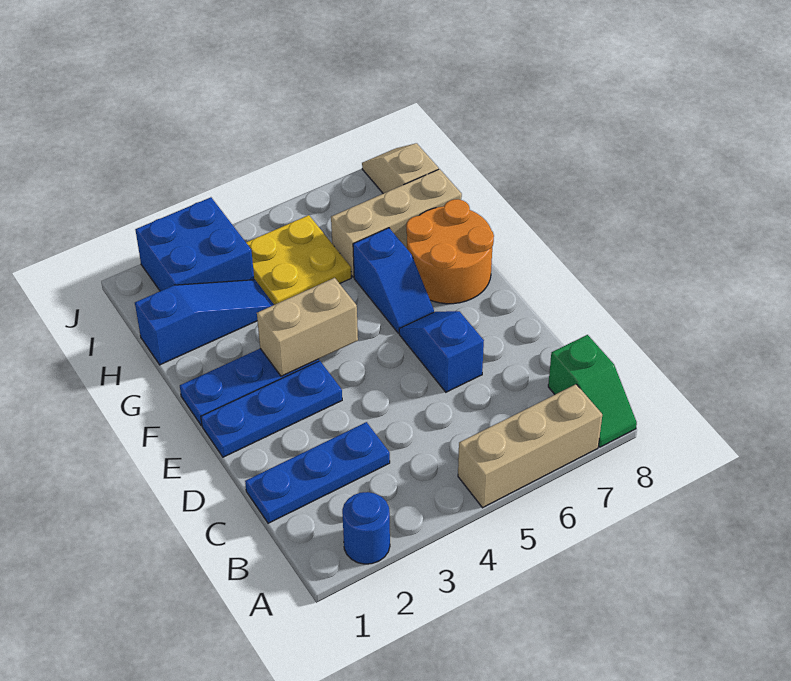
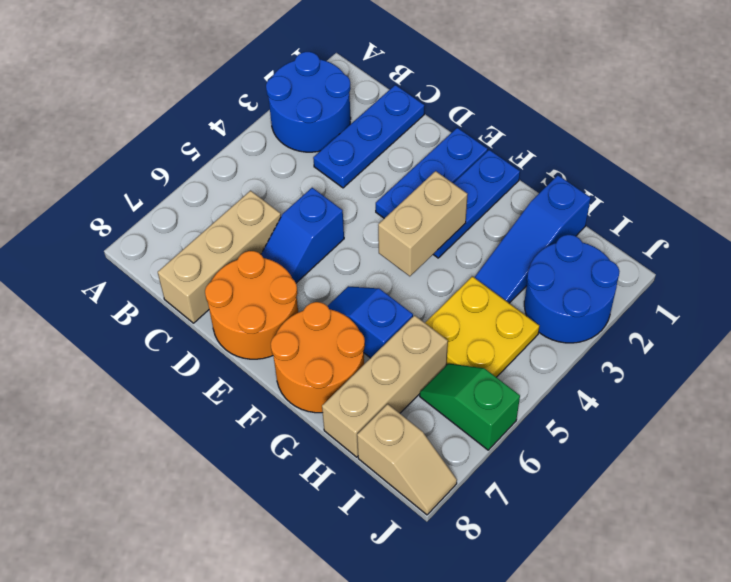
blue round brick A2 level 1 -> blue round brick A2:B3 level 1
tan brick A5:A7 level 1 -> tan brick C6:C8 level 1
green slope A8:B8 level 1 top B -> green slope I6:J6 level 1 top J
blue slope D6:E6 level 1 top D -> blue slope D5:D6 level 1 top 5
none -> orange round brick D7:E8 level 1
blue brick I2:J3 level 1 -> blue round brick I2:J3 level 1

